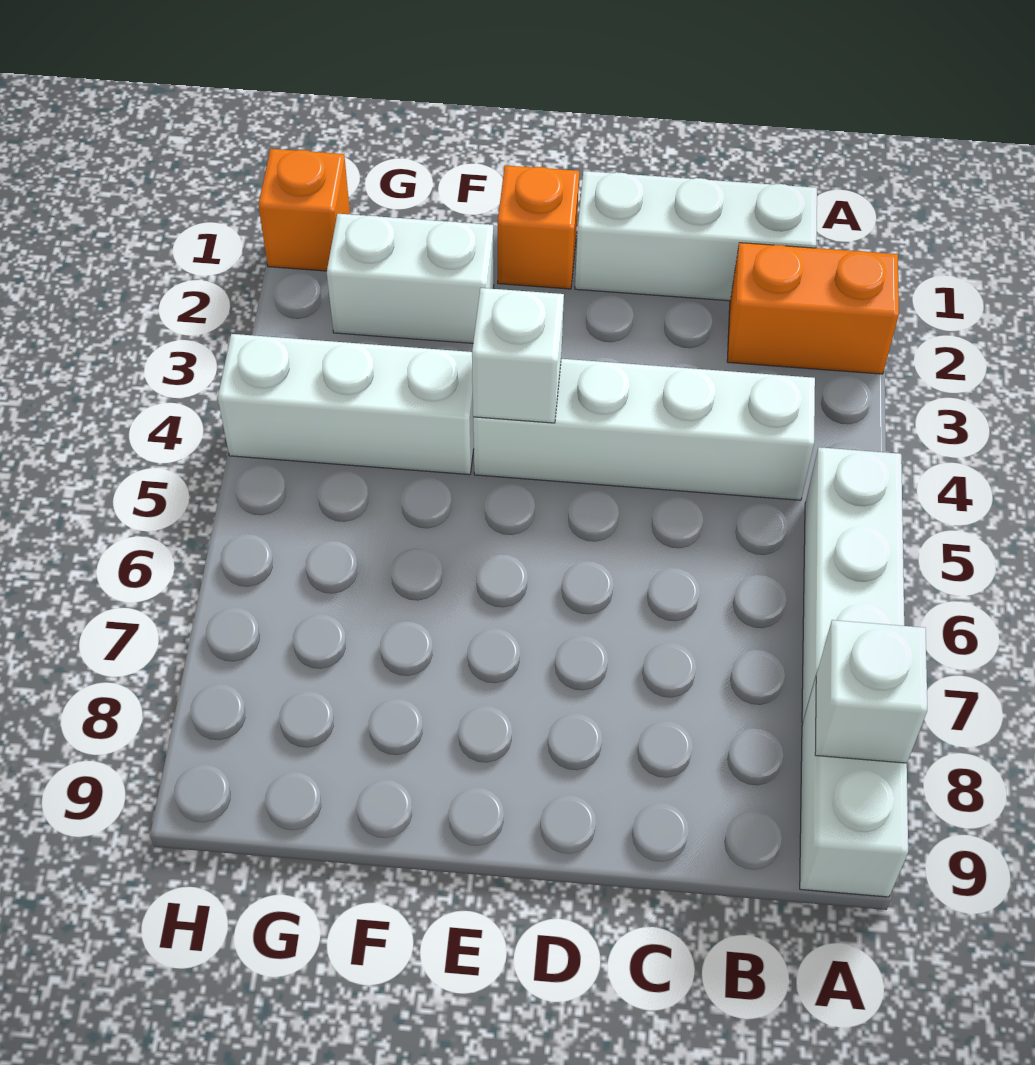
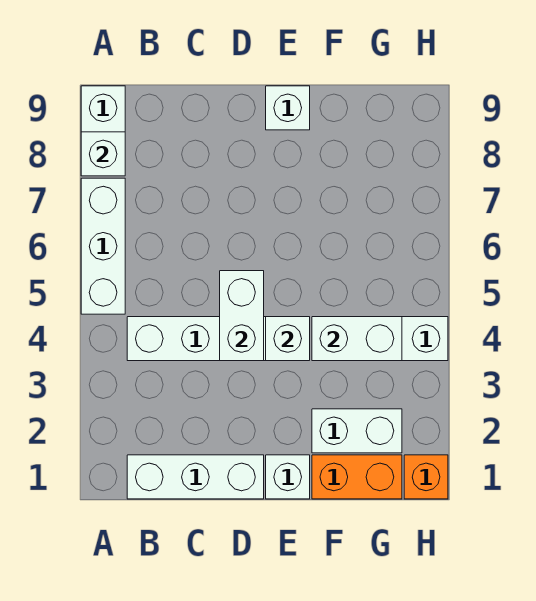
orange brick A2:B2 level 1 -> orange brick F1:G1 level 1
none -> white brick D4:D5 level 2
orange brick E1 level 1 -> white brick E1 level 1
none -> white brick E9 level 1
none -> white brick F4:G4 level 2

